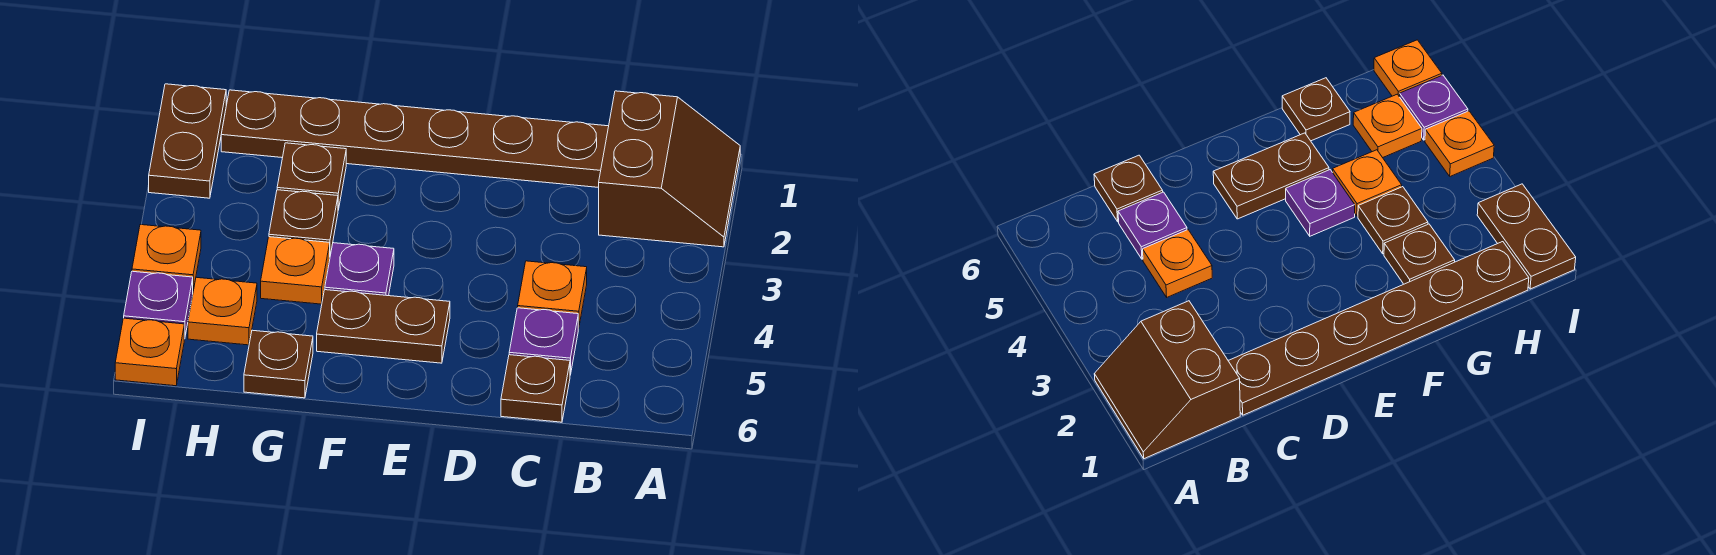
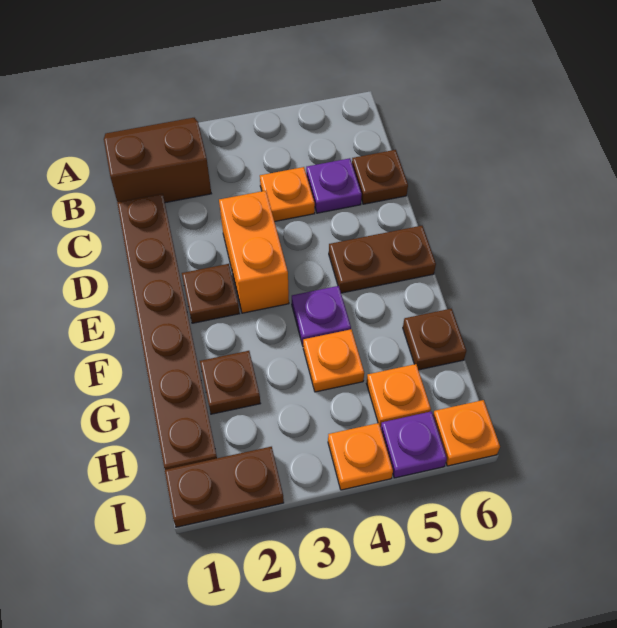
none -> orange brick D3:E3 level 1
brown plate E5:F5 level 1 -> brown plate E5:E6 level 1
brown plate G3 level 1 -> brown plate E2 level 1

